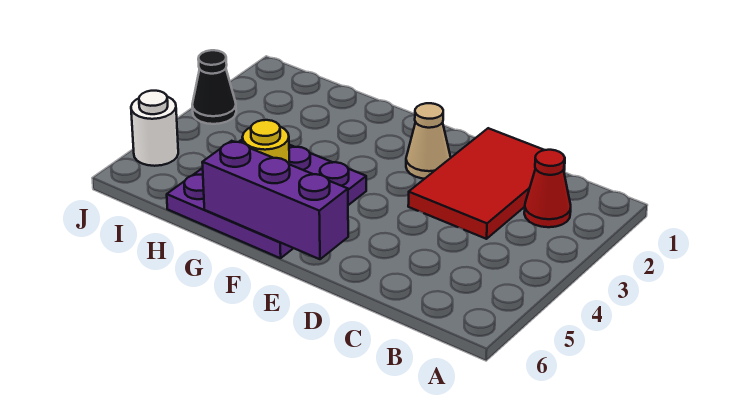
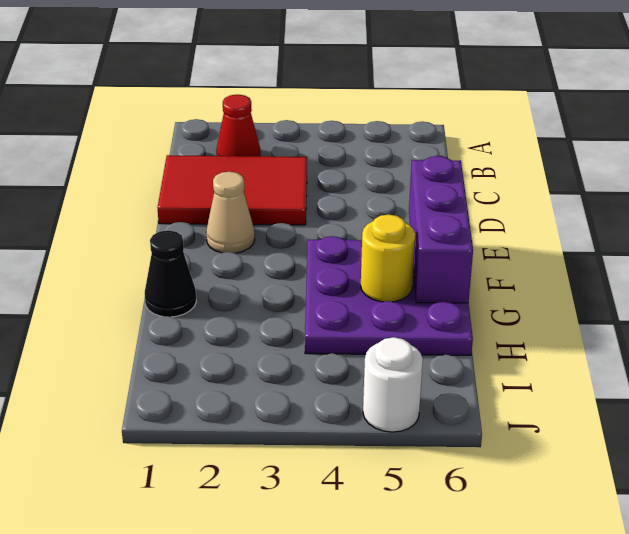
black cone J3 level 1 -> black cone G1 level 1

